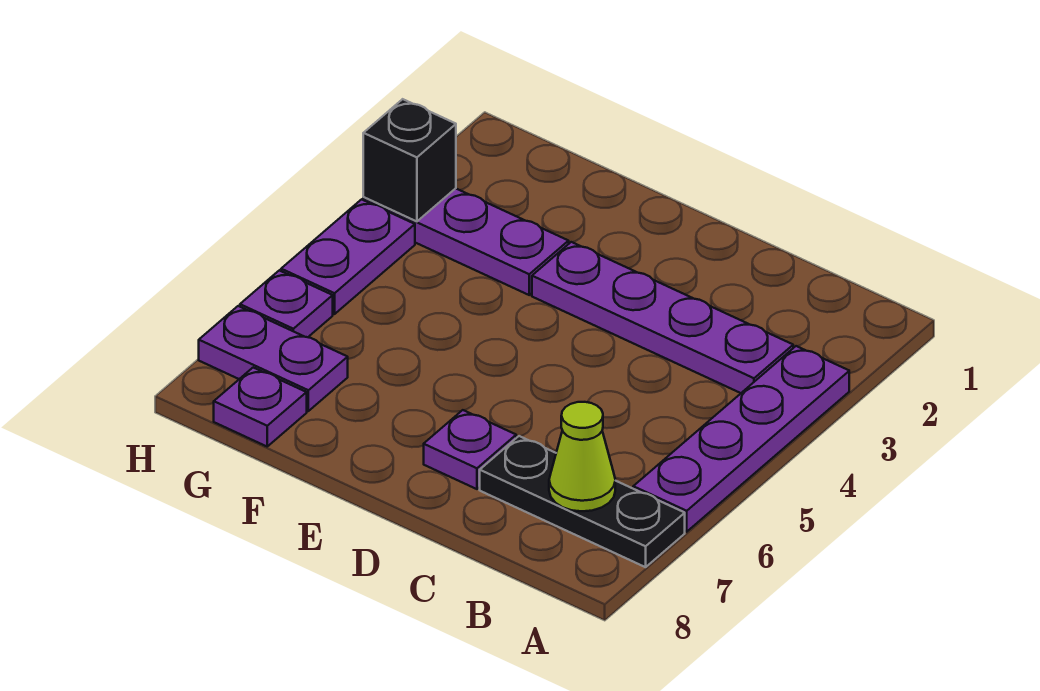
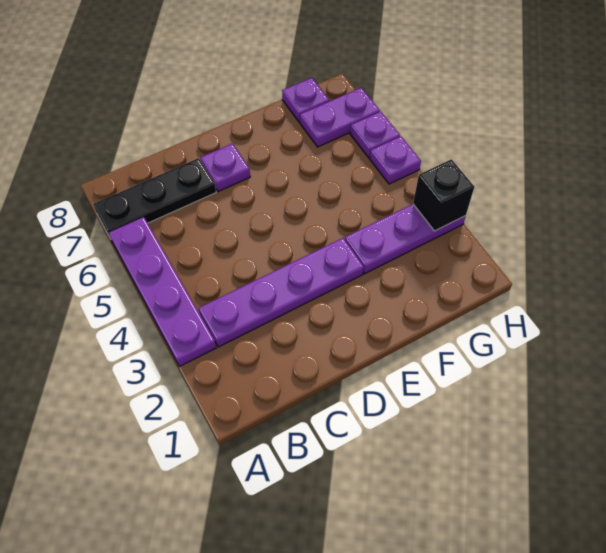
lime cone B7 level 2 -> none
purple plate H4:H5 level 1 -> purple plate H5 level 1

